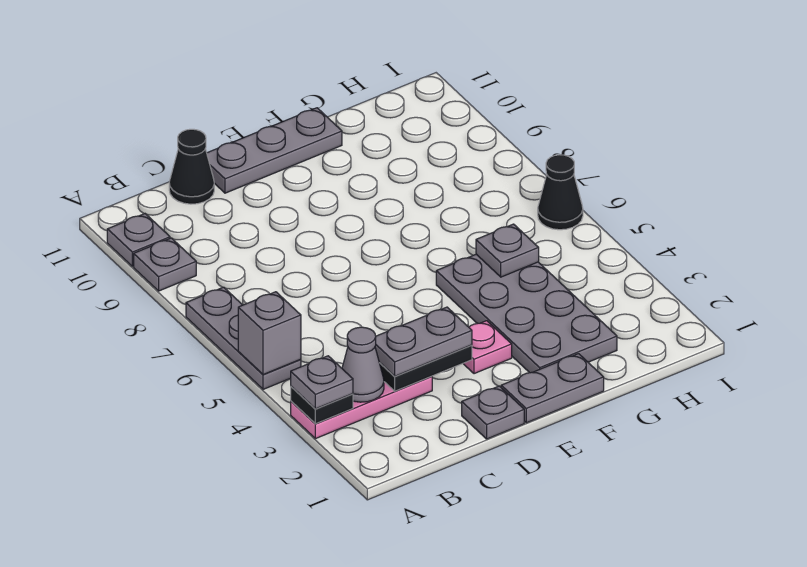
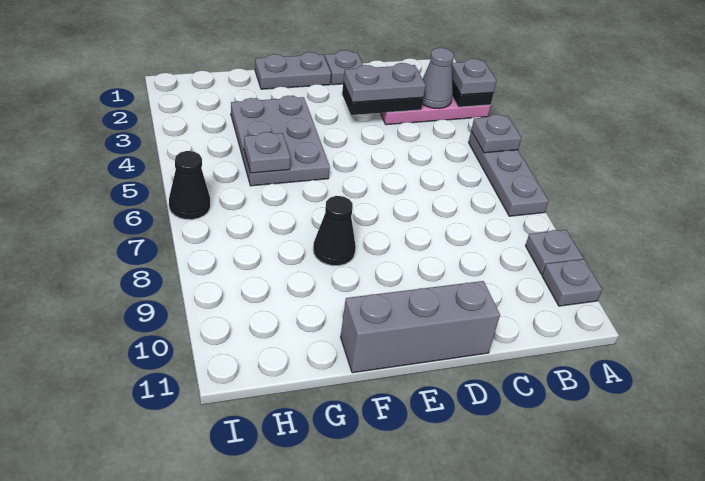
grey brick A5 level 2 -> grey plate A5 level 2
black cone C11 level 1 -> black cone F8 level 1
grey plate D11:F11 level 1 -> grey brick D11:F11 level 1
pink plate E3 level 1 -> none
grey plate F2:G5 level 1 -> grey plate F3:G5 level 1

